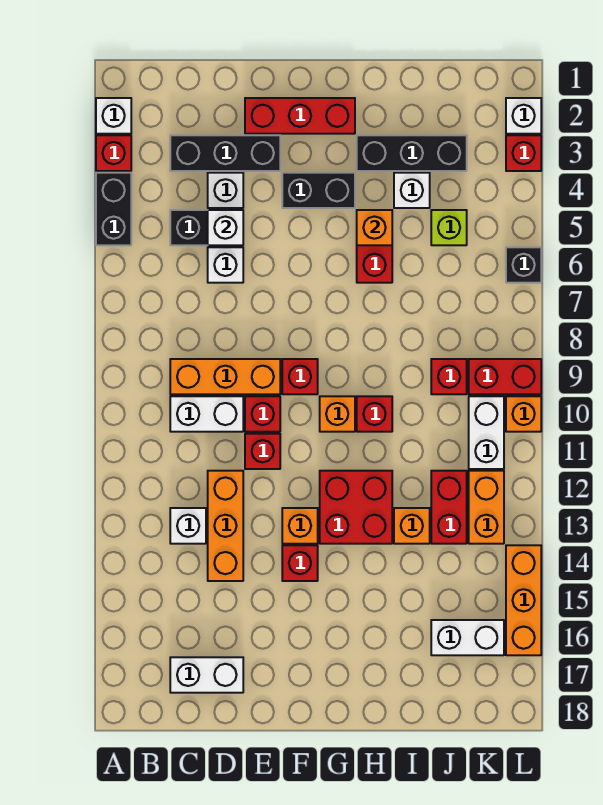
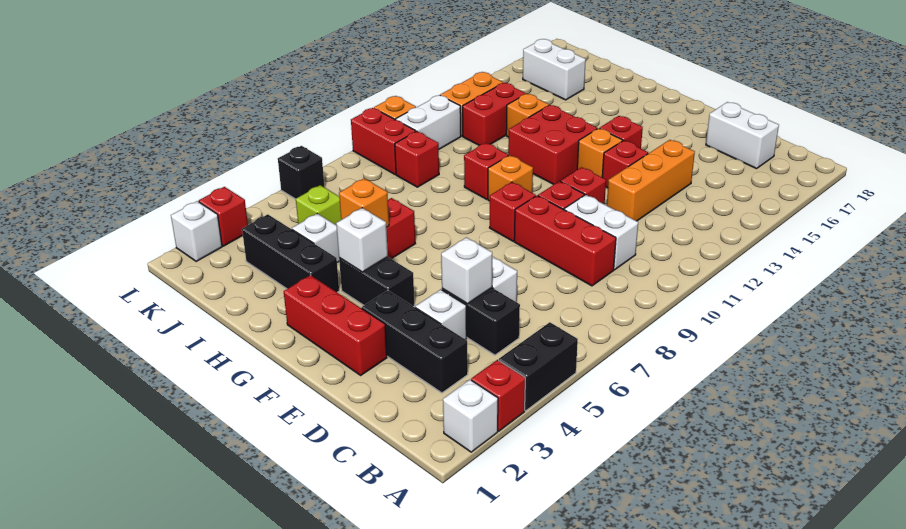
orange brick C9:E9 level 1 -> red brick C9:E9 level 1
white brick C13 level 1 -> white brick G4 level 2
none -> red brick E13 level 1
orange brick L14:L16 level 1 -> none

